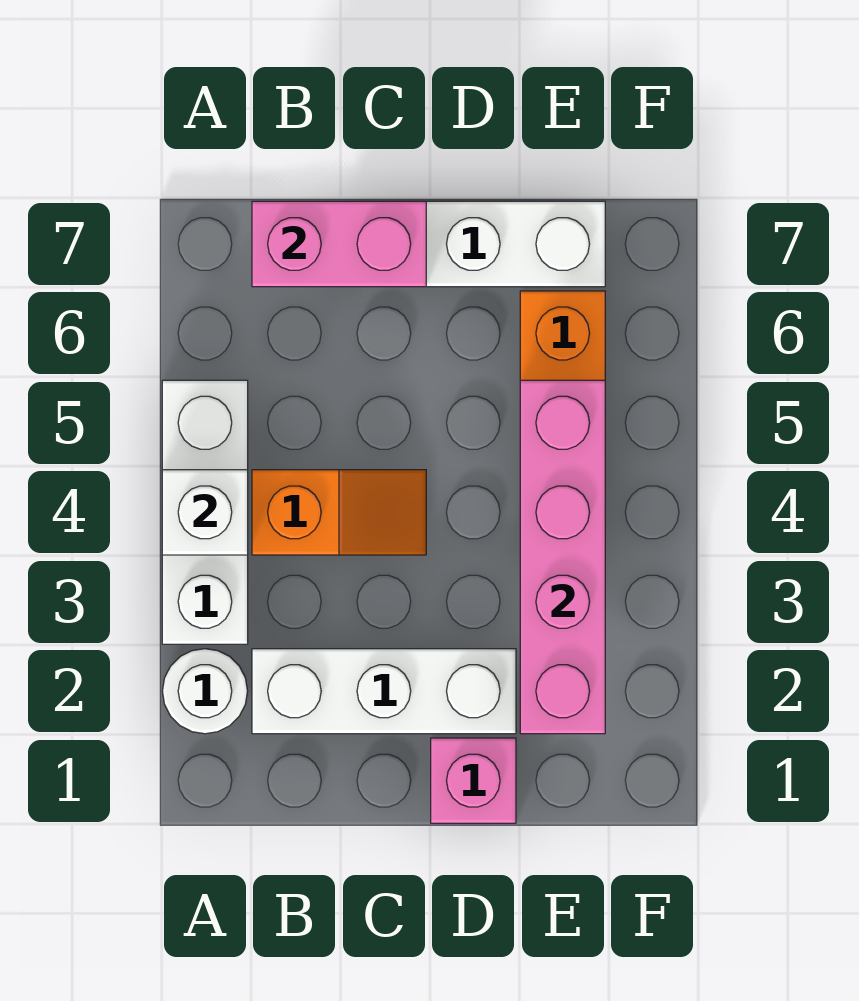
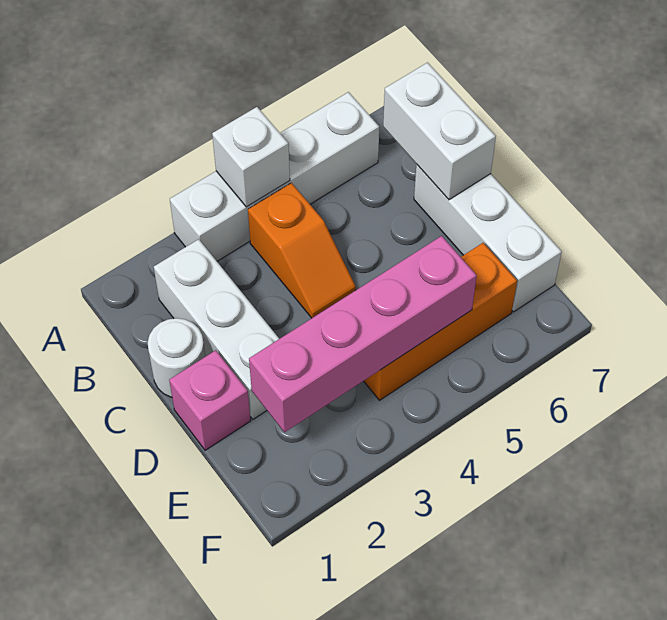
white round brick A2 level 1 -> white round brick C1 level 1
white brick A3:A5 level 1 -> white brick A3:A6 level 1
pink brick B7:C7 level 2 -> white brick B7:C7 level 2

